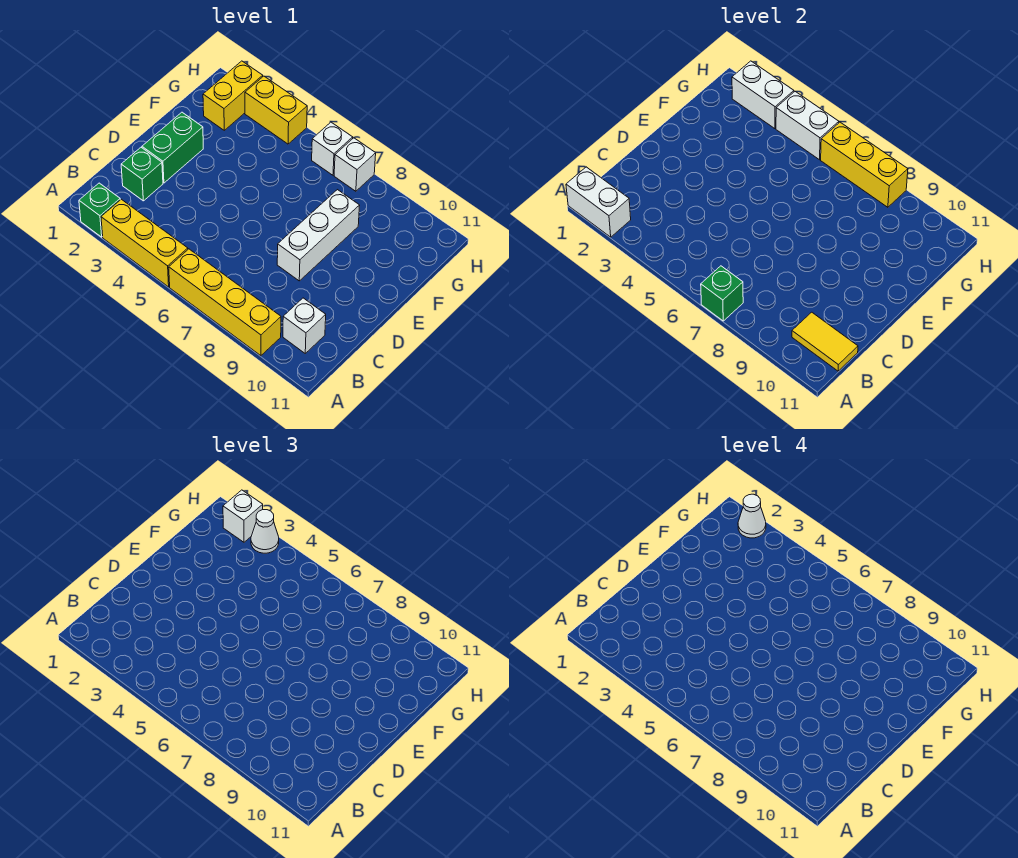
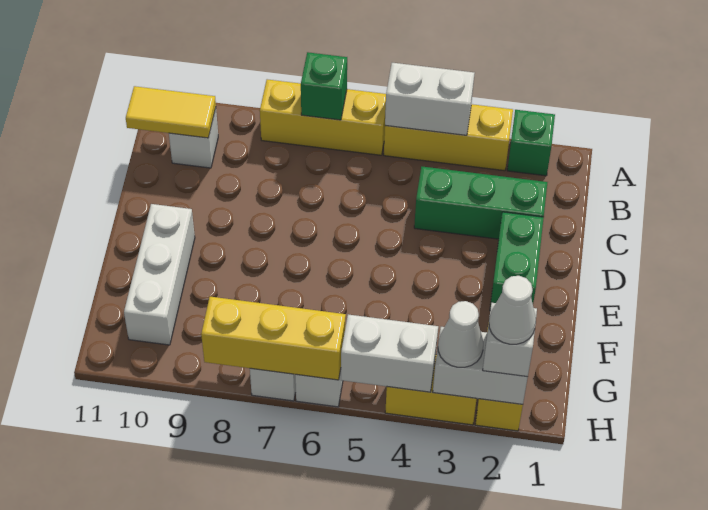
white brick A1:A2 level 2 -> white brick A4:A5 level 2
yellow brick A6:A9 level 1 -> yellow brick A6:A8 level 1
green brick C2 level 1 -> green brick C2:C4 level 1
white brick D8:F8 level 1 -> white brick E10:G10 level 1

